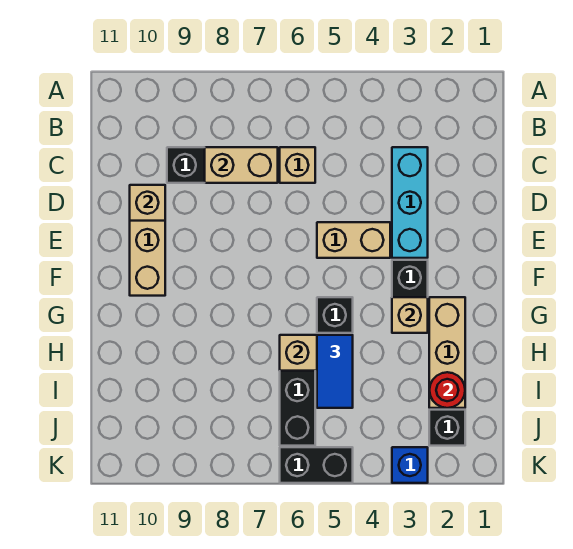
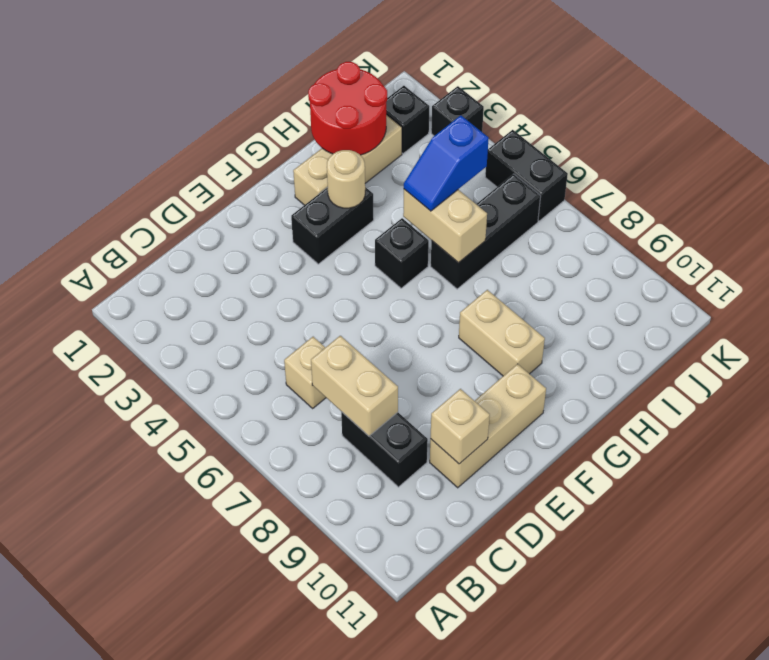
cyan brick C3:E3 level 1 -> none
tan brick E4:E5 level 1 -> tan brick G8:G9 level 1
tan brick G3 level 2 -> tan round brick G3 level 2
blue tile H5:I5 level 3 -> blue slope H5:I5 level 3 top I
red round brick I2 level 2 -> red round brick H1:I2 level 2
blue brick K3 level 1 -> black brick K3 level 1

